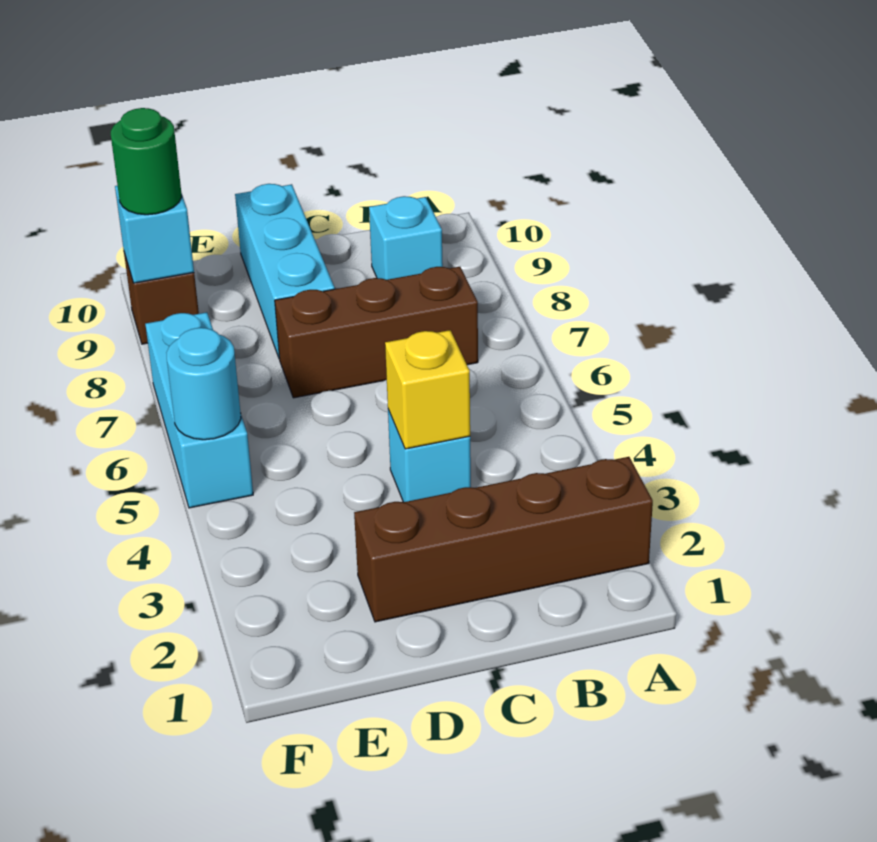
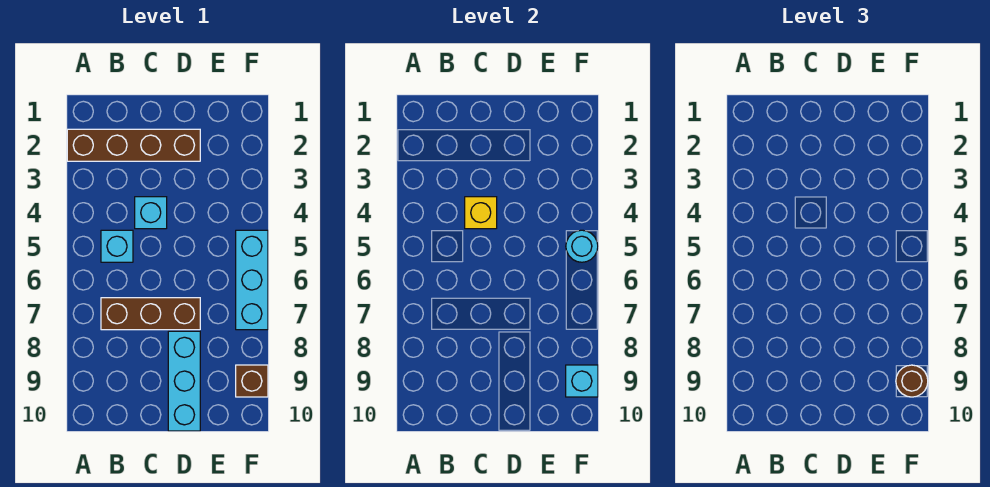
cyan brick B9 level 1 -> cyan brick B5 level 1
green round brick F9 level 3 -> brown round brick F9 level 3

